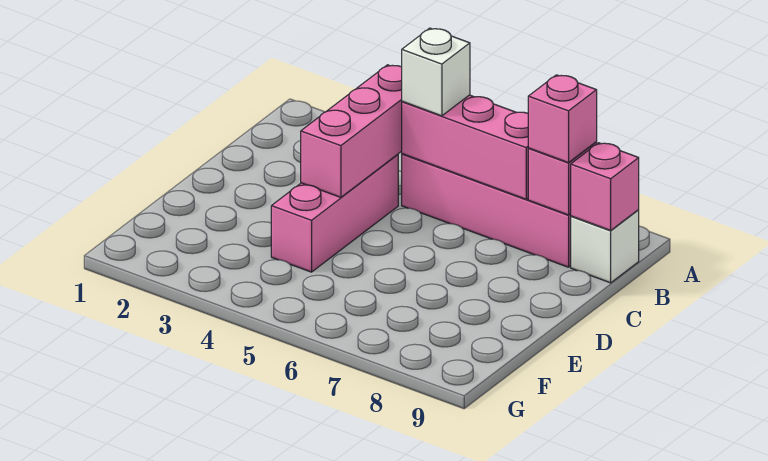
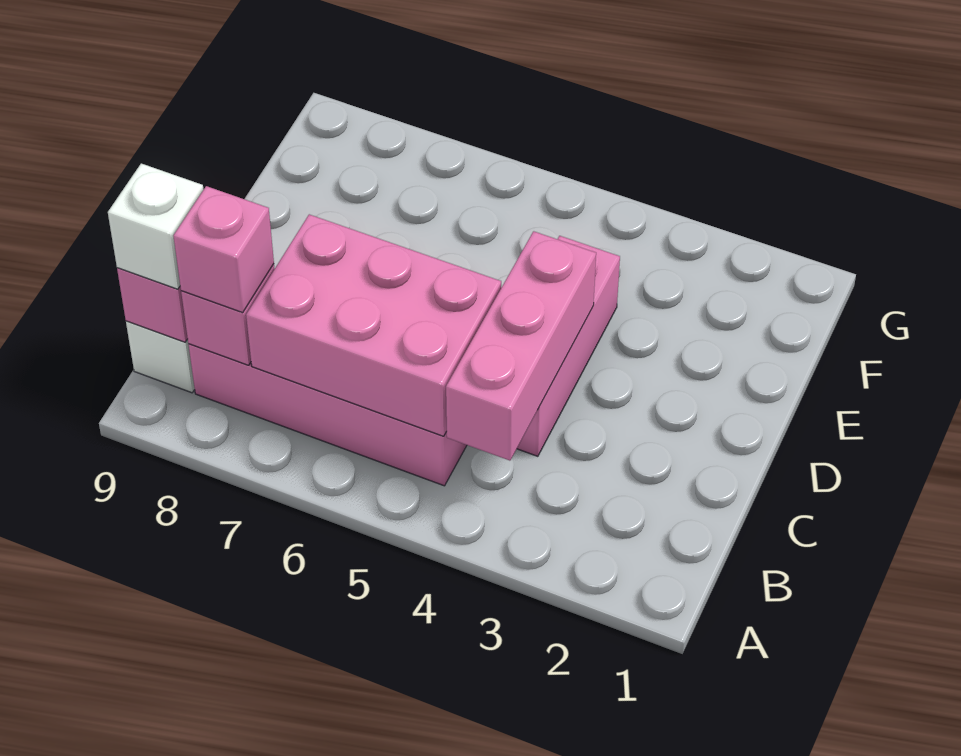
pink brick B5:B7 level 2 -> pink brick B5:C7 level 2
white brick B5 level 3 -> white brick B9 level 3

